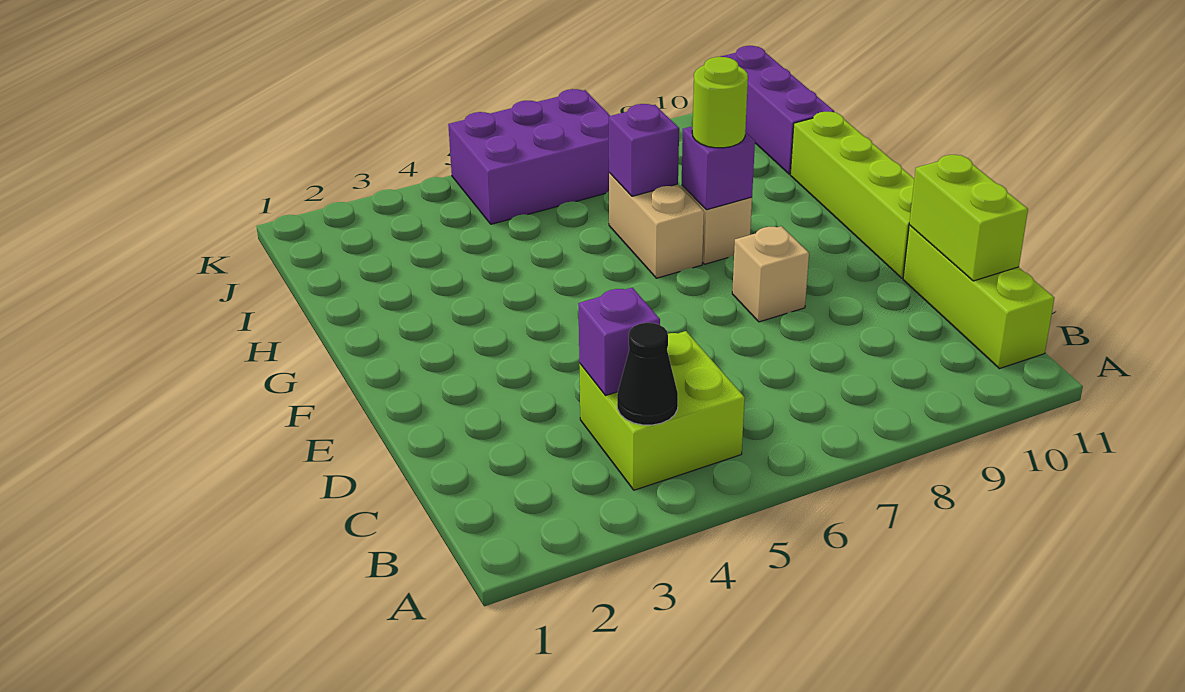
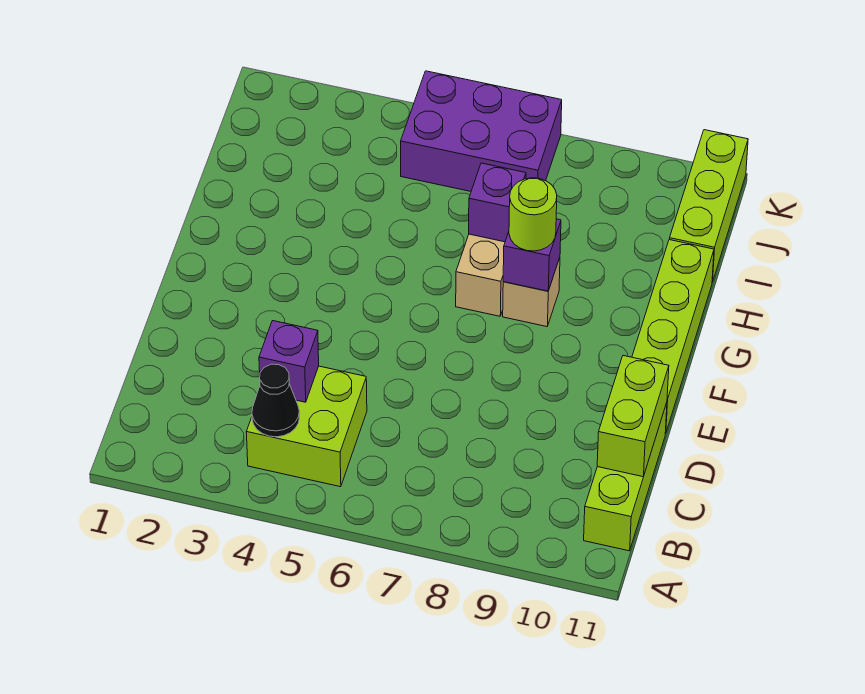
tan brick E8 level 1 -> none
purple brick I11:K11 level 1 -> lime brick I11:K11 level 1

